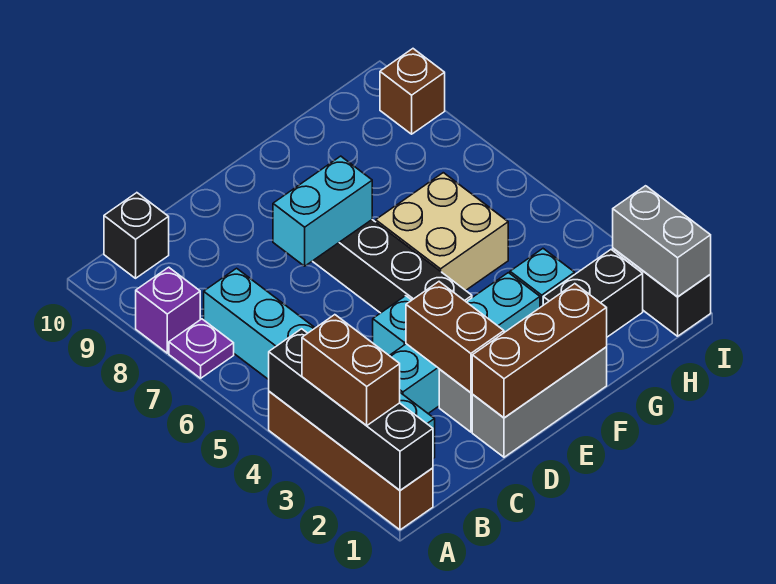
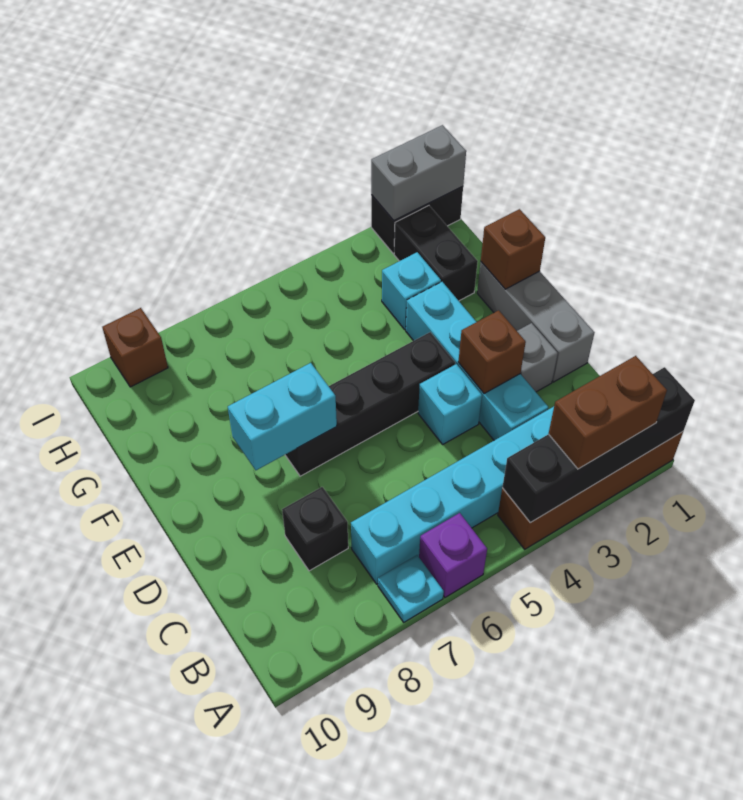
purple plate A7 level 1 -> cyan plate A7 level 1
purple brick A8 level 1 -> purple brick A6 level 1
black brick B10 level 1 -> black brick C8 level 1
brown brick D1:F1 level 2 -> brown brick F1 level 2
brown brick D2:D3 level 2 -> brown brick D3 level 2
cyan brick D7:E7 level 2 -> cyan brick E7:E8 level 2
tan brick F5:G6 level 1 -> none

